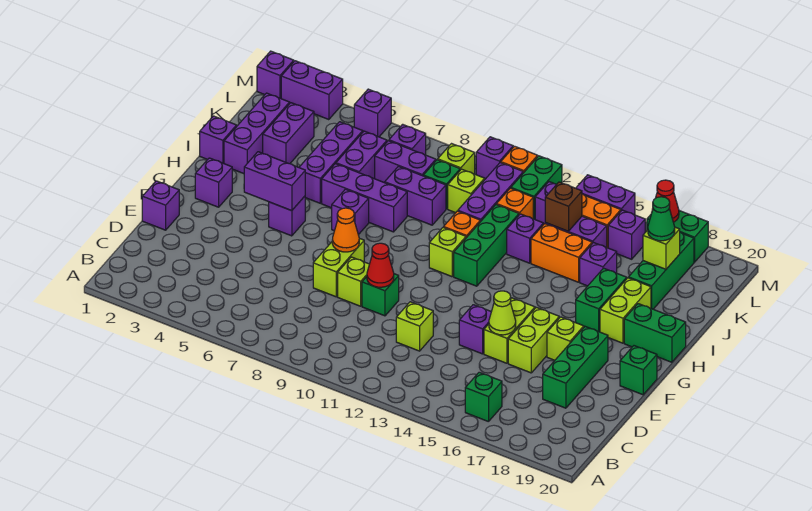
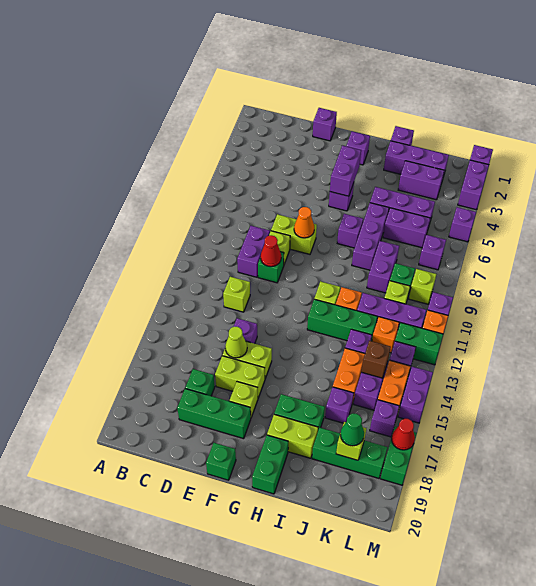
green brick B16 level 1 -> green brick D17 level 1
purple brick K7:K8 level 1 -> purple brick D9:D10 level 1

